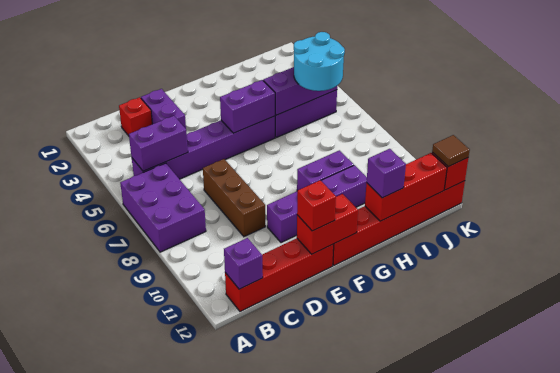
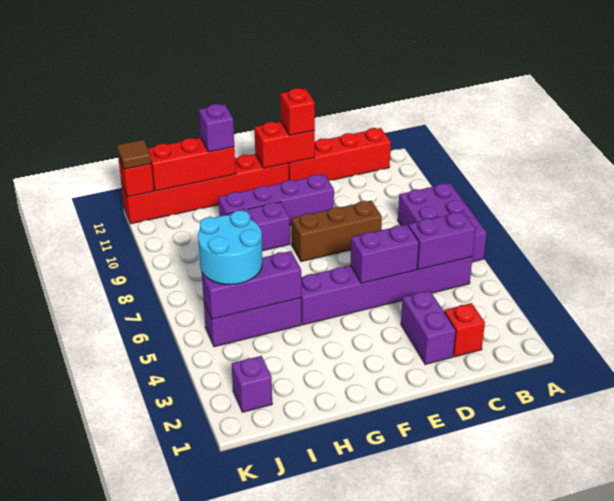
purple brick B12 level 2 -> purple brick J2 level 1
brown brick D7:D9 level 1 -> brown brick D8:F8 level 1
purple brick F5:G5 level 2 -> purple brick D5:E5 level 2

